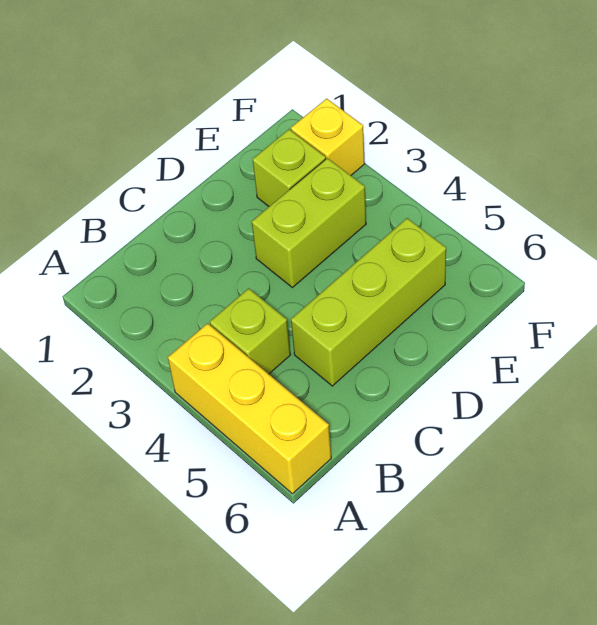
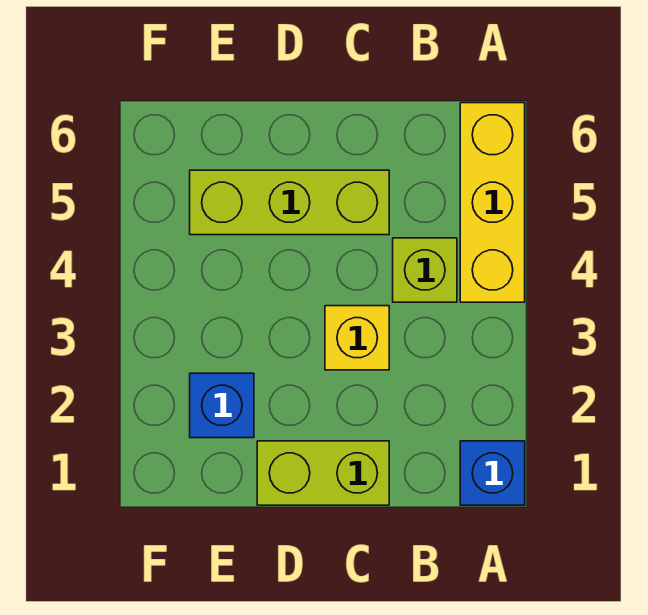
none -> blue brick A1 level 1
lime brick D3:E3 level 1 -> lime brick C1:D1 level 1
lime brick E2 level 1 -> blue brick E2 level 1
yellow brick F2 level 1 -> yellow brick C3 level 1

